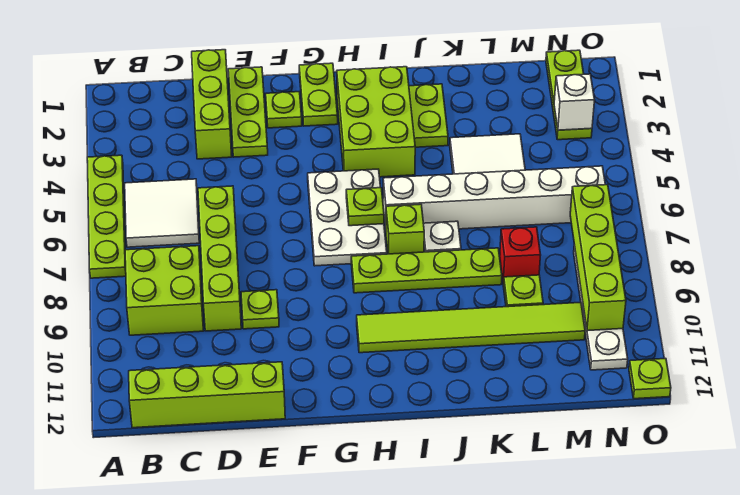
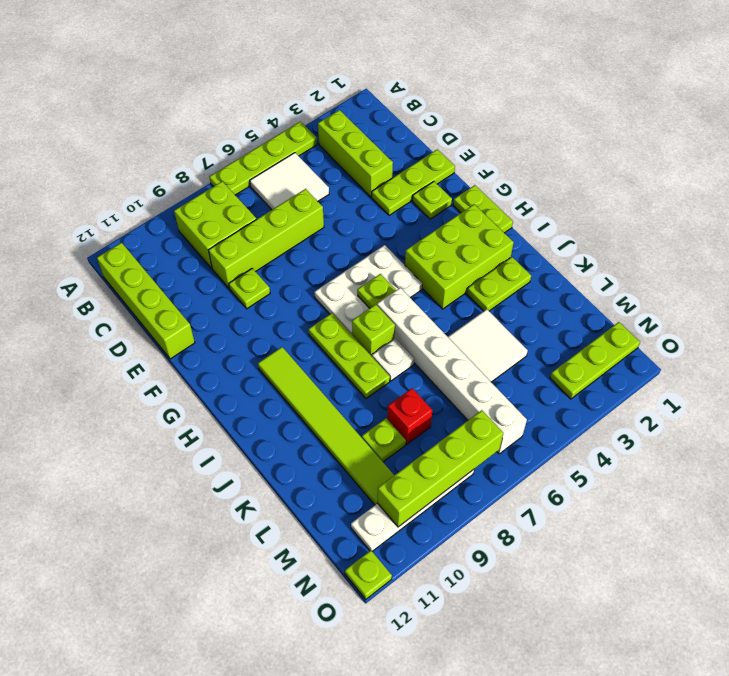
lime brick D1:D3 level 1 -> lime brick B3:D3 level 1
lime plate G1:G2 level 1 -> lime plate G1:H1 level 1
lime plate H8:K8 level 1 -> lime plate H8:J8 level 1
white brick N3 level 2 -> none

